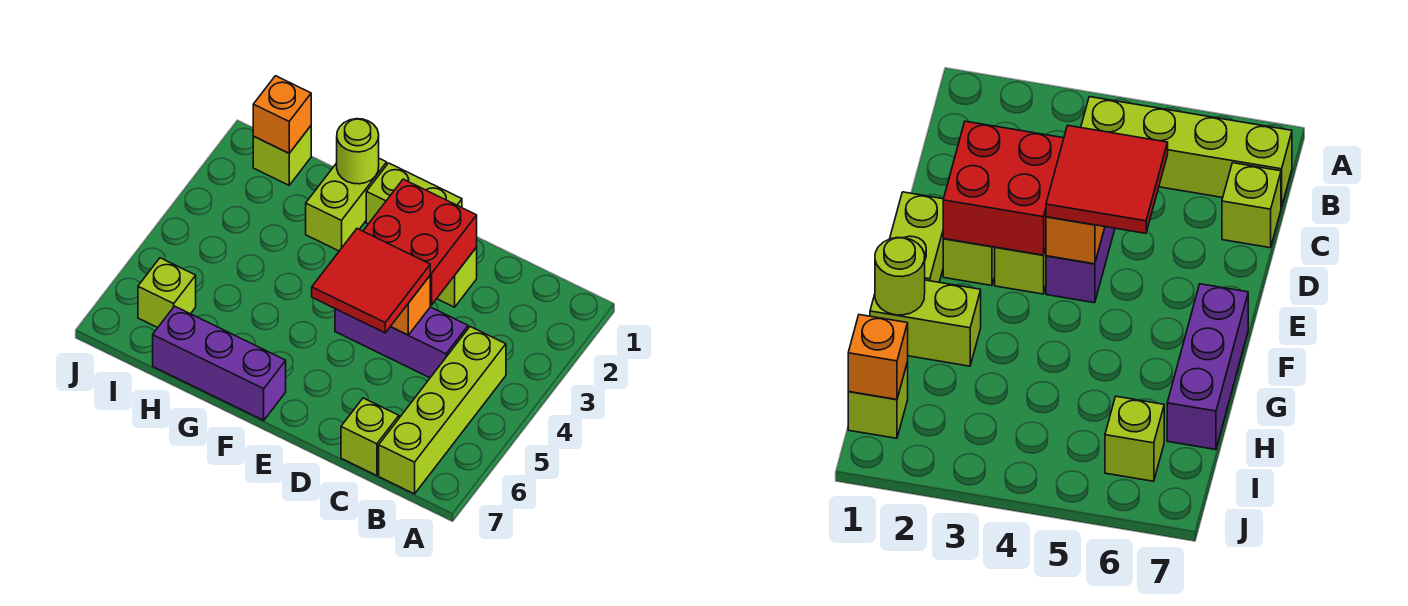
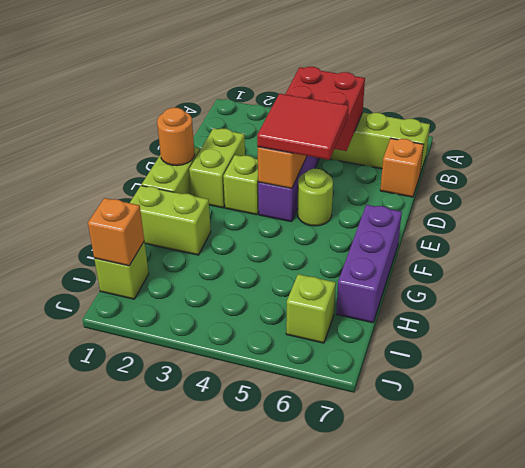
lime brick C7 level 1 -> orange brick C7 level 1
red brick D2:E3 level 2 -> red brick B4:C5 level 2
none -> orange round brick E1 level 2
lime round brick G1 level 2 -> lime round brick E5 level 1

